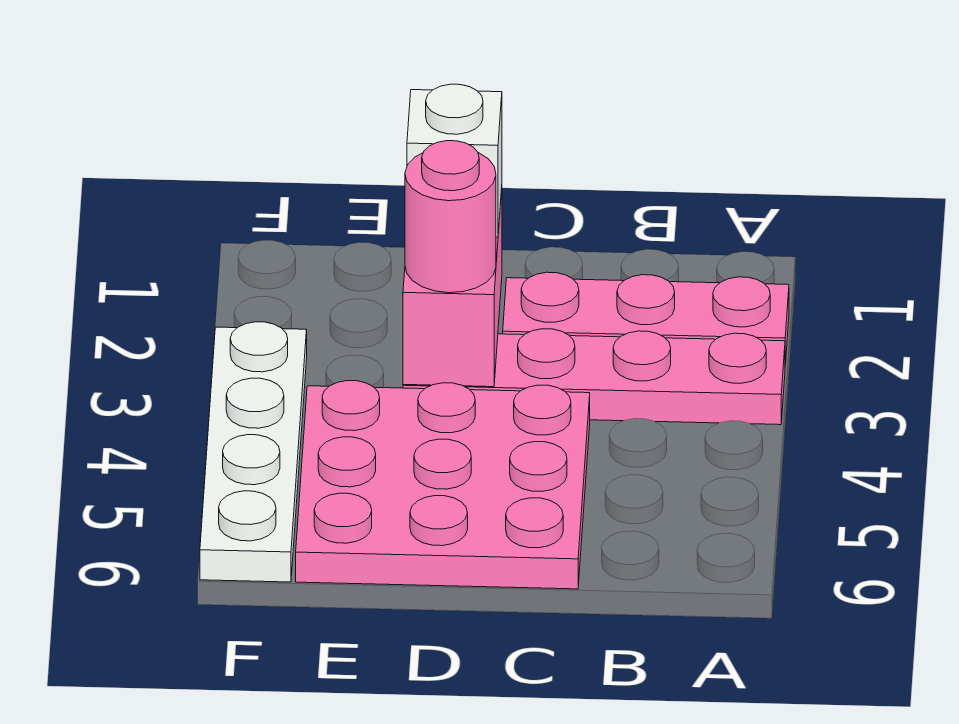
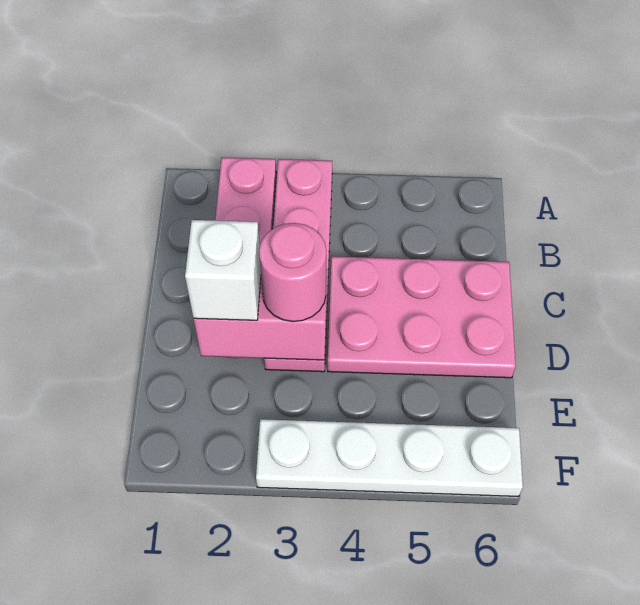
pink plate C4:E6 level 1 -> pink plate C4:D6 level 1

